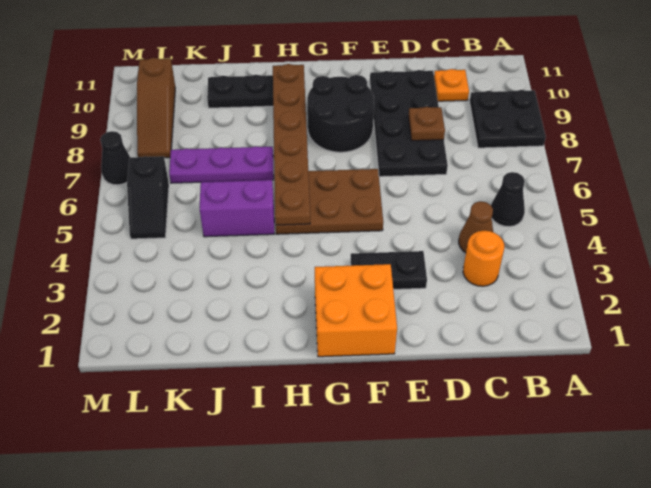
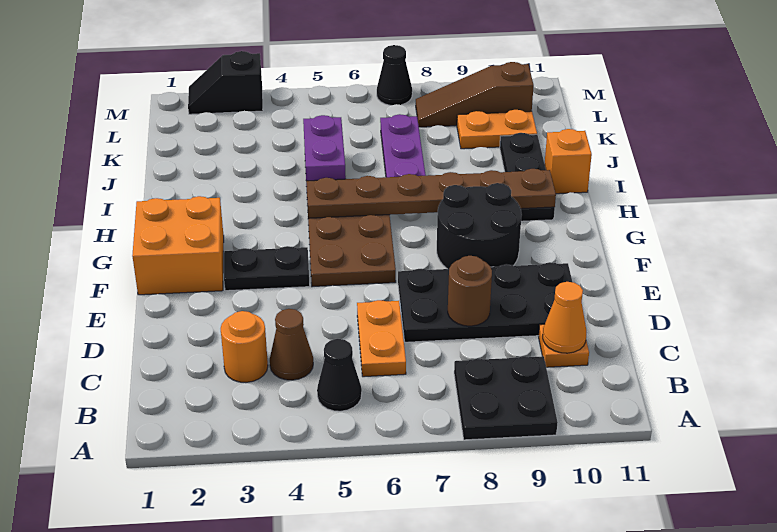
none -> orange plate C6:D6 level 1
none -> orange cone C10 level 2
brown plate D8 level 2 -> brown round brick D8 level 2
black plate E3:F3 level 1 -> black plate F3:F4 level 1
none -> orange brick I11 level 1
none -> orange plate K9:K10 level 1
black slope L5:L6 level 1 top 6 -> black slope M2:M3 level 1 top 3

